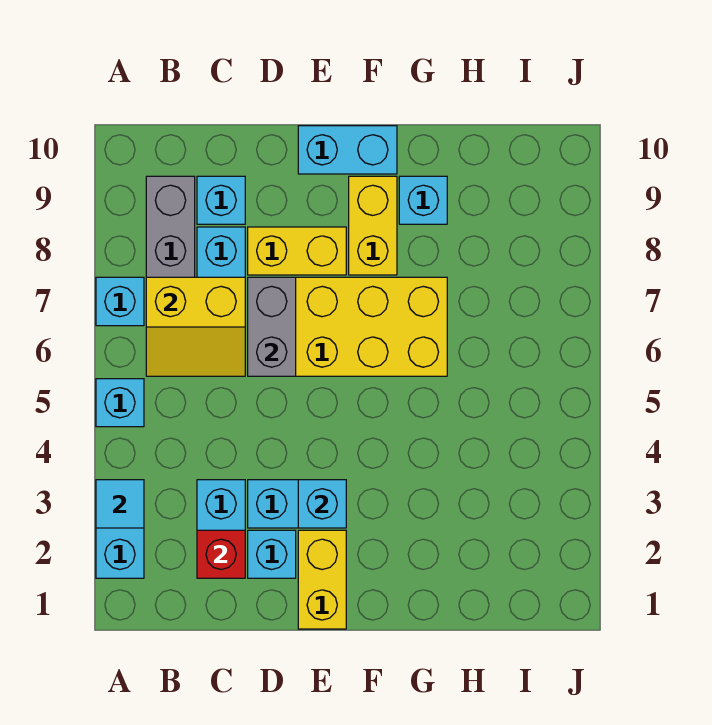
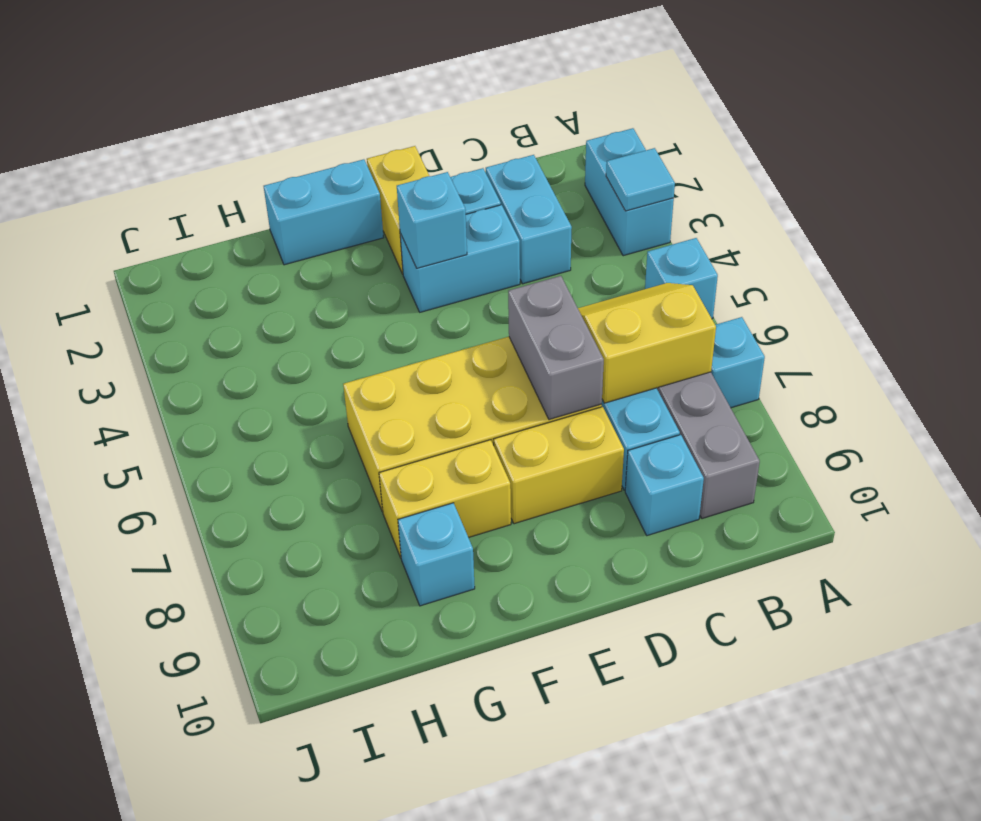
red brick C2 level 2 -> none
cyan brick E10:F10 level 1 -> cyan brick F1:G1 level 1
yellow brick F8:F9 level 1 -> yellow brick F8:G8 level 1

